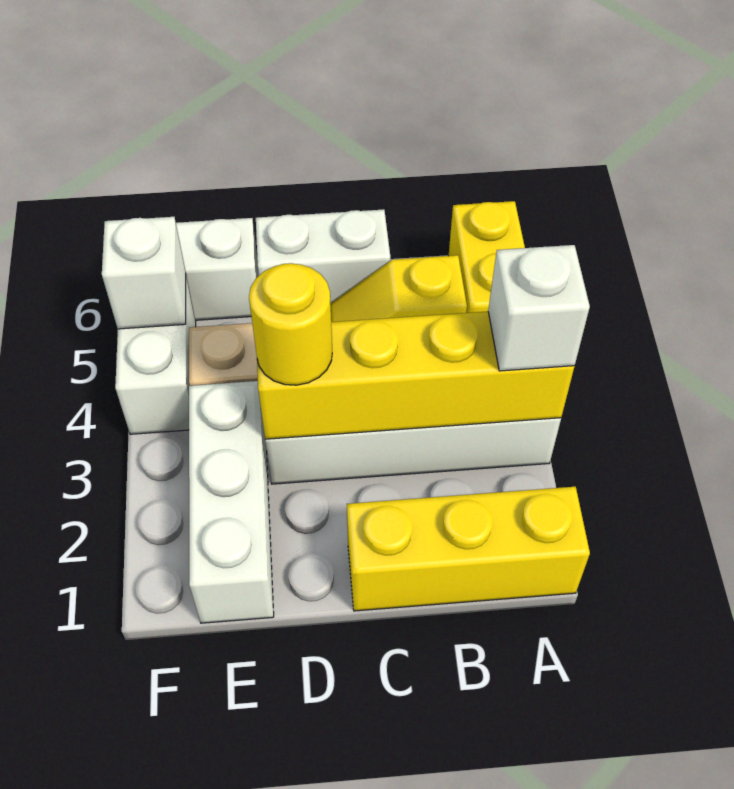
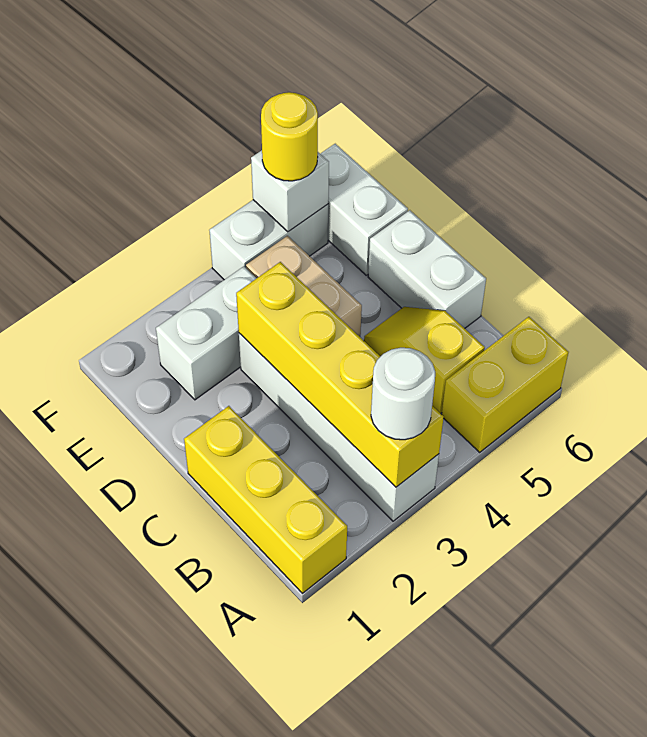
white brick A3 level 3 -> white round brick A3 level 3
yellow round brick D3 level 3 -> yellow round brick F5 level 3
white brick E1:E3 level 1 -> white brick E2:E3 level 1

